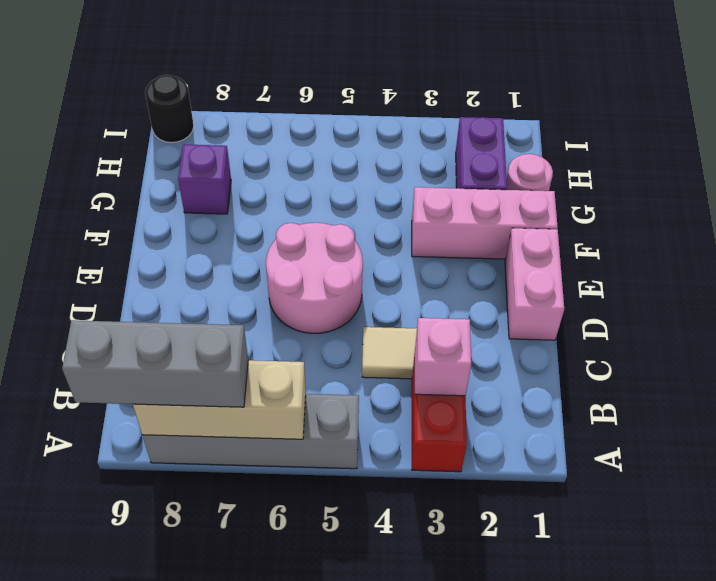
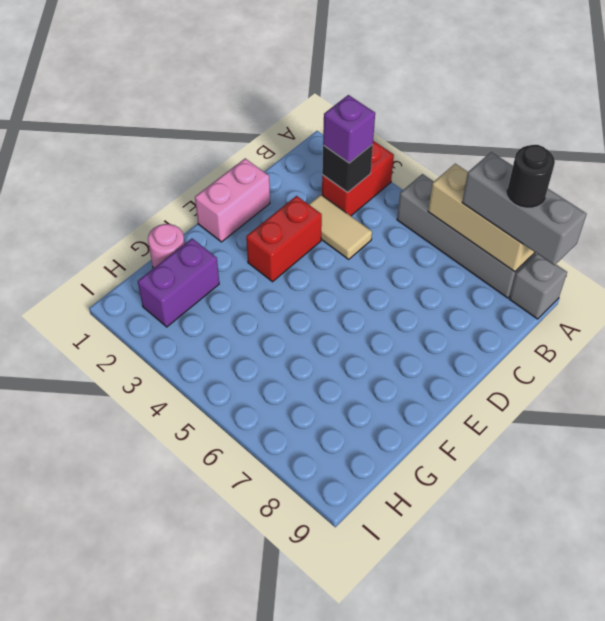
none -> grey brick A9 level 1
pink brick B3 level 2 -> black brick B3 level 2
none -> red brick D3:E3 level 1
pink round brick D5:E6 level 1 -> none
pink brick F1:F3 level 1 -> none
purple brick G8 level 1 -> purple brick B3 level 3
black round brick I9 level 1 -> black round brick A8 level 4

